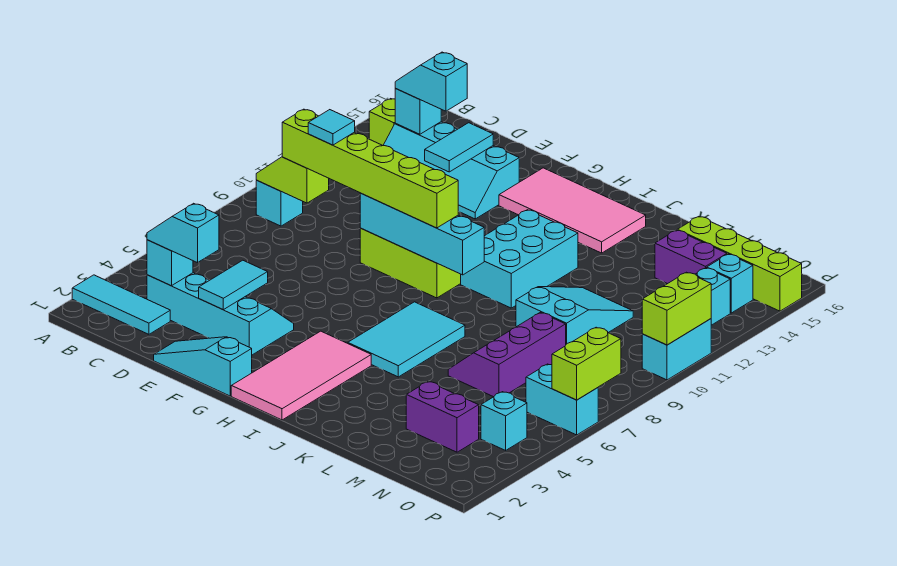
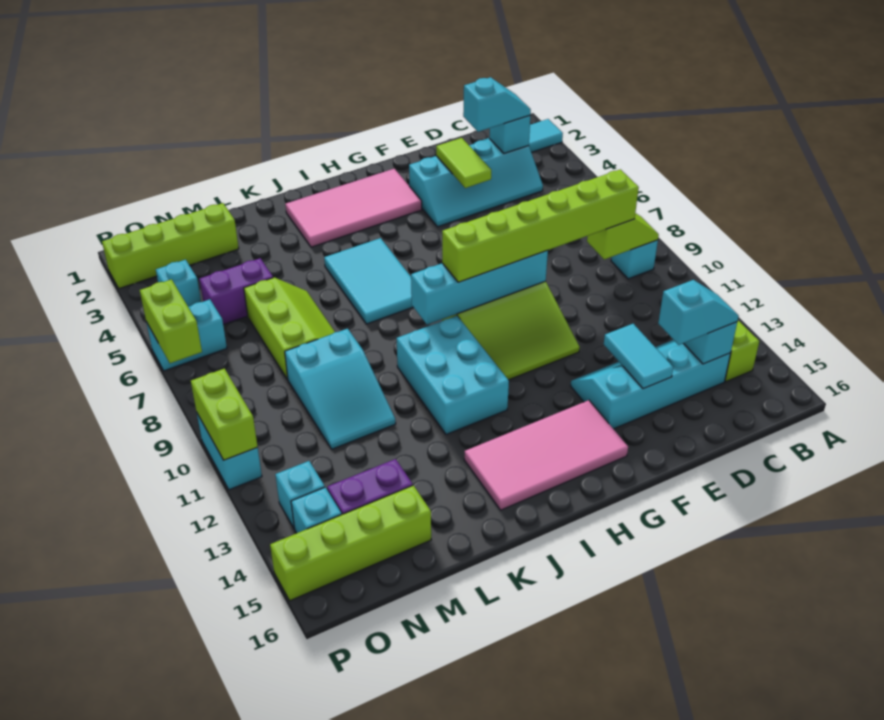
cyan tile D9 level 4 -> none
cyan slope E1:G1 level 1 top G -> none
cyan tile E3:E4 level 2 -> lime tile E3:E4 level 2
pink tile H1:I4 level 1 -> pink tile G2:J3 level 1
purple slope L6:M8 level 1 top M -> lime slope L6:M8 level 1 top M
none -> lime brick M2:P2 level 1
purple brick M3:N3 level 1 -> purple brick M5:N5 level 1

